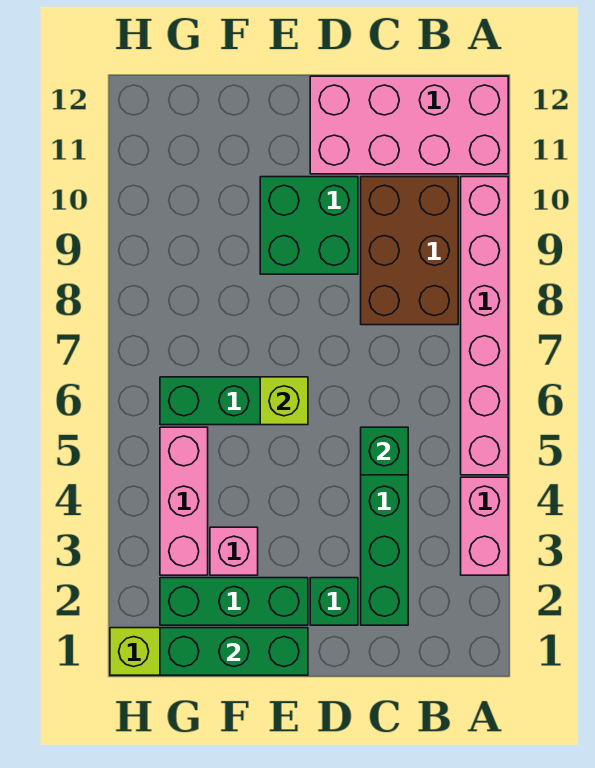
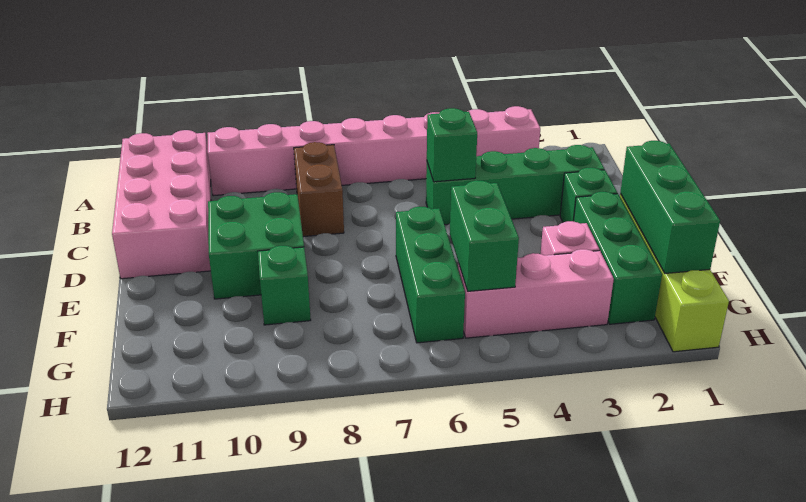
brown brick B8:C10 level 1 -> brown brick B8:C8 level 1
lime brick E6 level 2 -> none
none -> green brick F5:G5 level 2
none -> green brick F9 level 1

